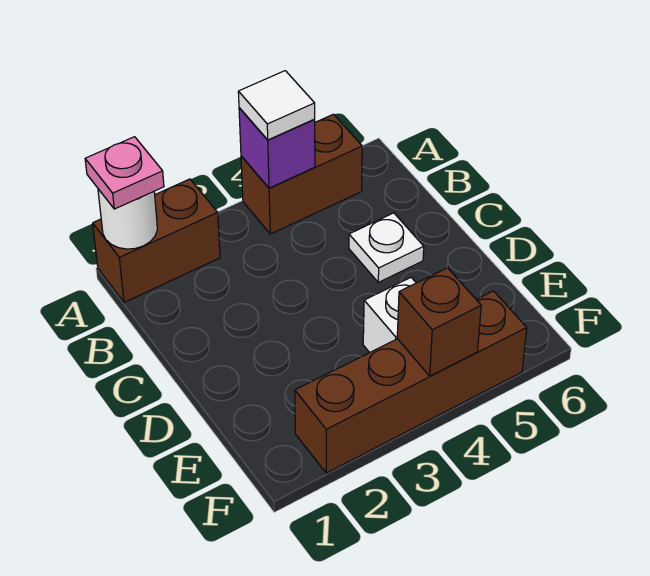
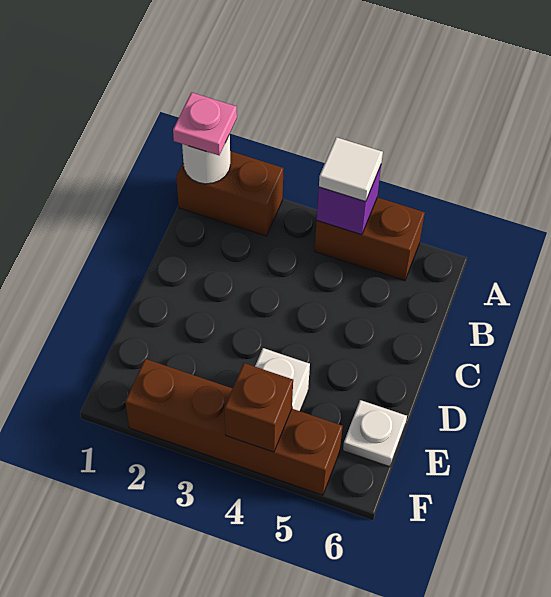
white plate C5 level 1 -> white plate E6 level 1

